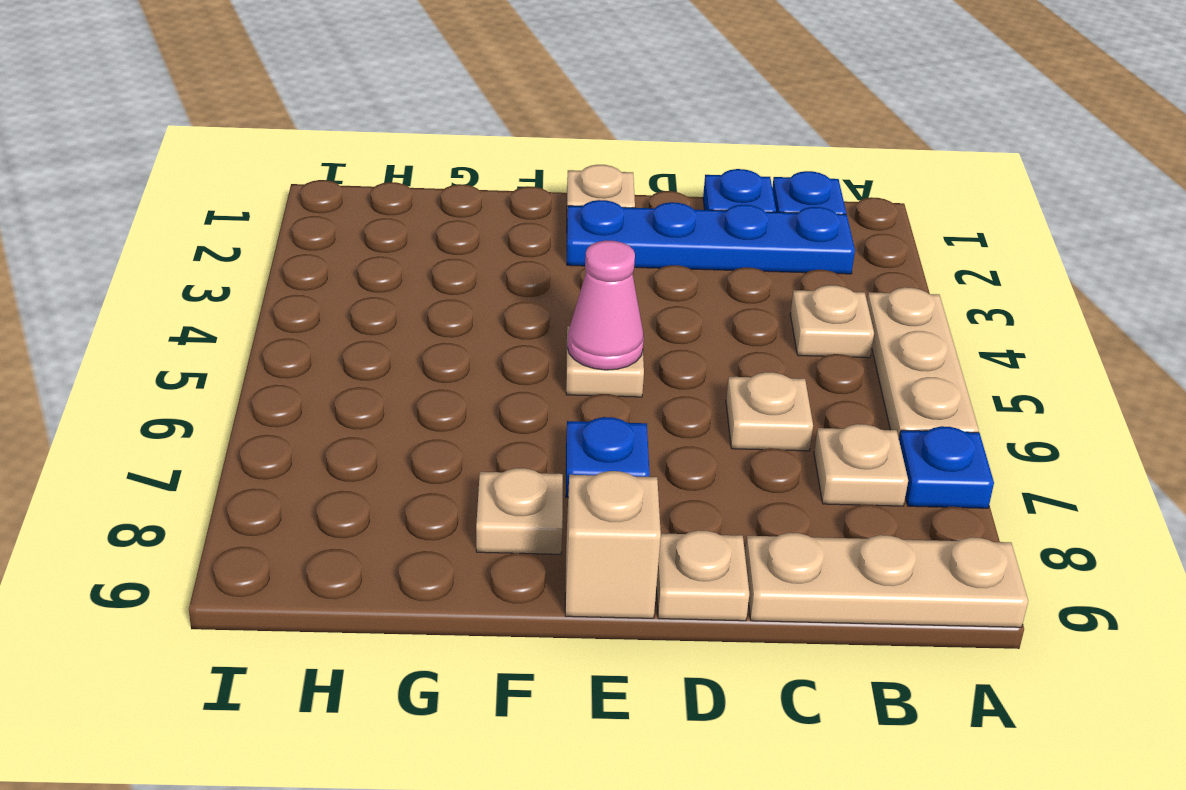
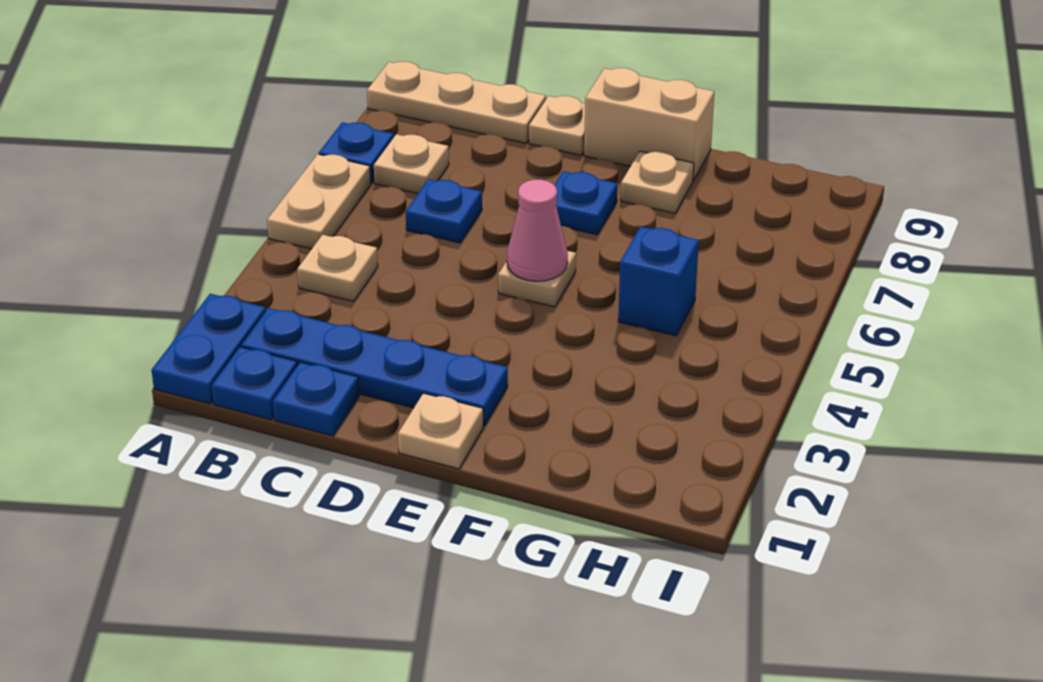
none -> blue plate A1:A2 level 1
tan plate A4:A6 level 1 -> tan plate A5:A6 level 1
tan plate C6 level 1 -> blue plate C6 level 1
tan brick E9 level 1 -> tan brick E9:F9 level 1
none -> blue brick G5 level 1

